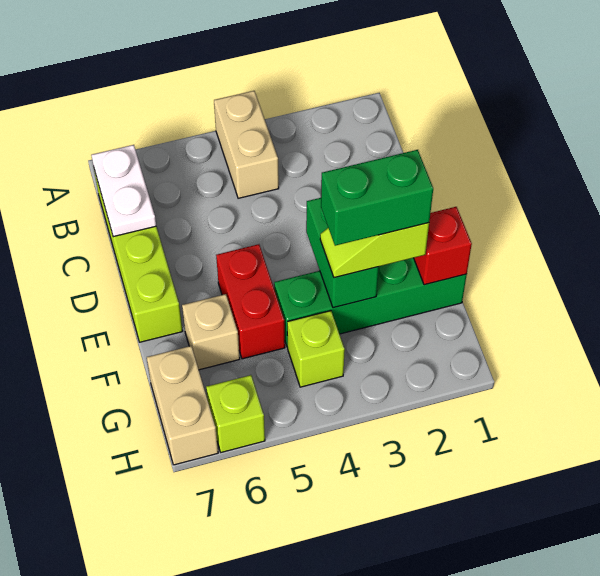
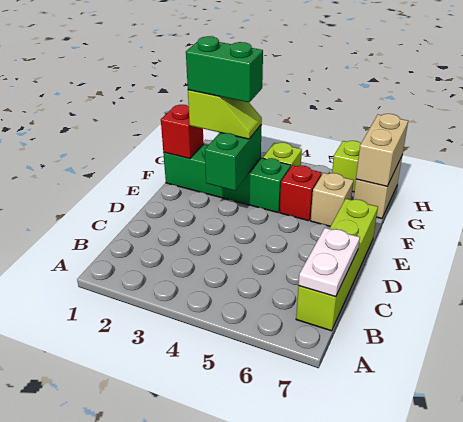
tan brick A4:B4 level 1 -> tan brick G7:H7 level 2
red brick E5:F5 level 1 -> red brick F5 level 1

